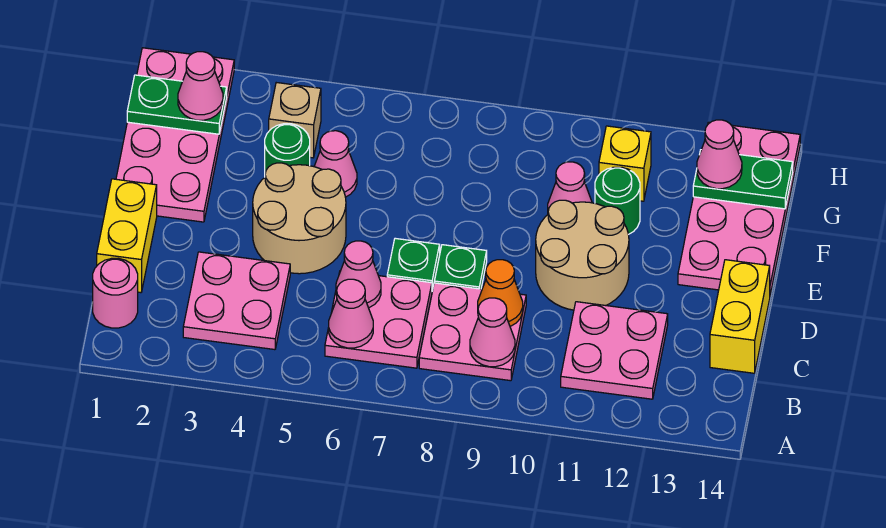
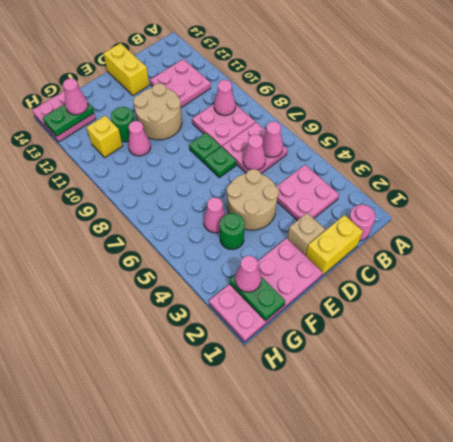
orange cone C9 level 2 -> none
yellow brick C14:D14 level 1 -> yellow brick D13:D14 level 1
pink plate E13:H14 level 1 -> pink plate G13:H14 level 1
tan brick G4 level 1 -> tan brick D2 level 1
green plate G13:G14 level 2 -> green plate G13:H13 level 2

